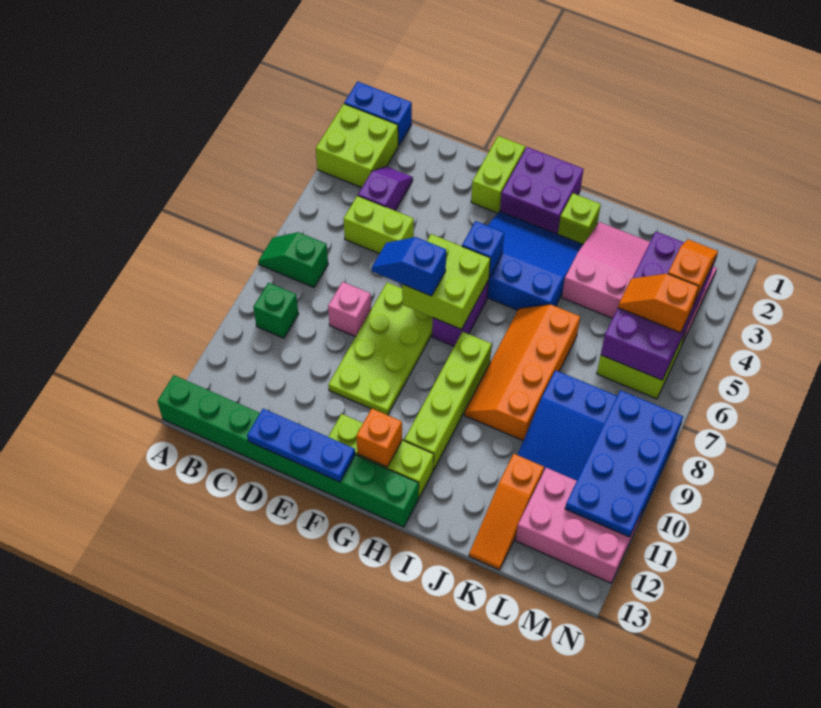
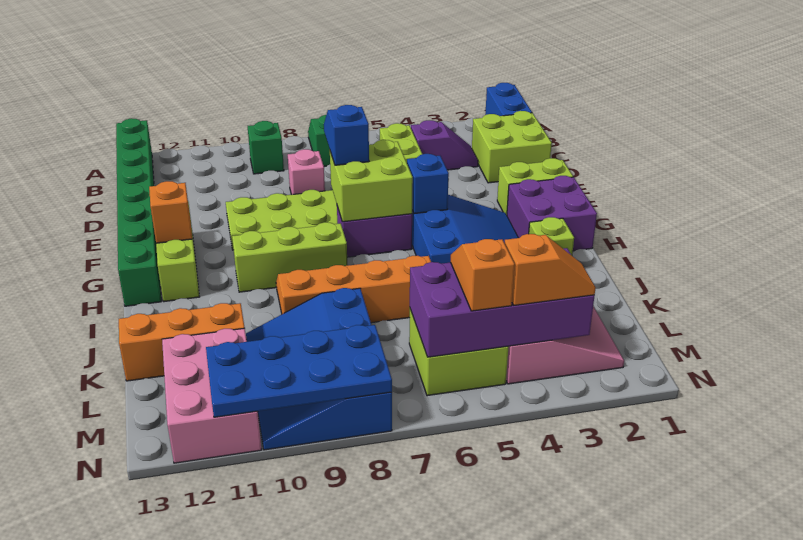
lime brick A2:B3 level 1 -> lime brick C1:D2 level 1
blue plate D13:F13 level 2 -> none
lime brick H8:H11 level 1 -> lime brick H8:H10 level 1
orange slope K11:K13 level 1 top 11 -> orange brick K11:K13 level 1

